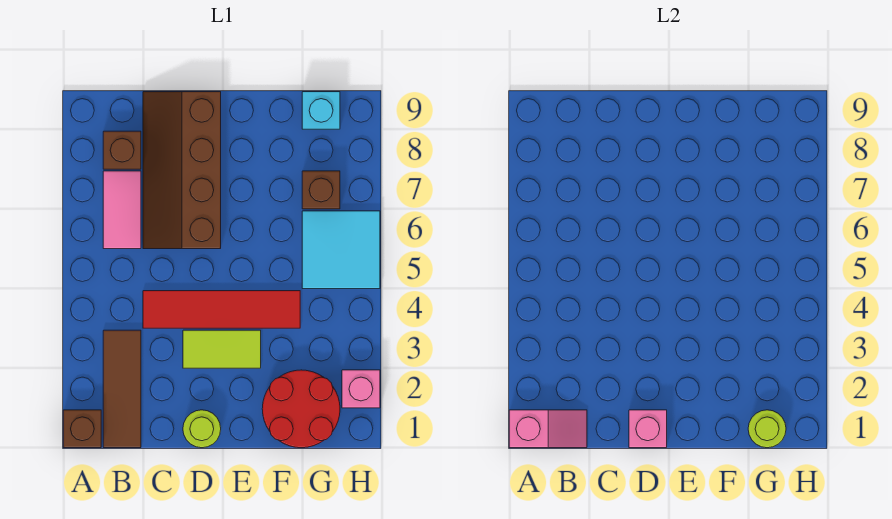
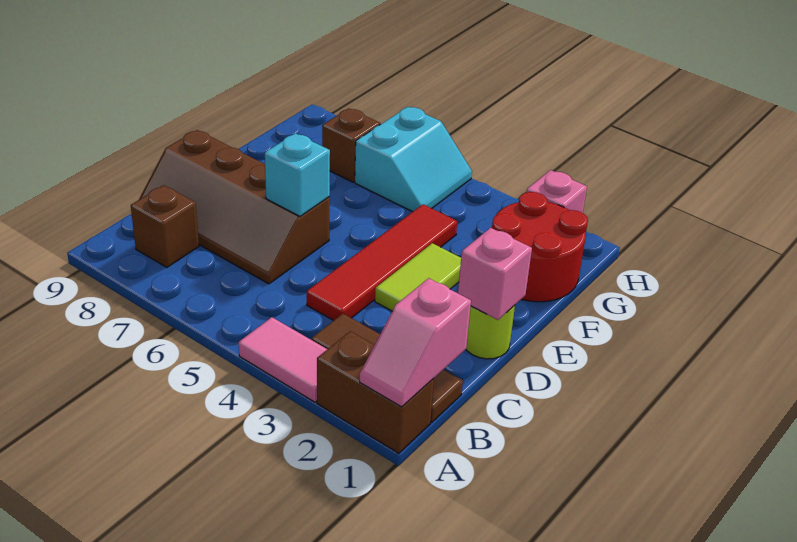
brown brick A1 level 1 -> brown brick A1:A2 level 1
pink slope A1:B1 level 2 top A -> pink slope A1:B1 level 2 top B
pink tile B6:B7 level 1 -> pink tile A3:A4 level 1
lime round brick G1 level 2 -> none
cyan tile G5:H6 level 1 -> cyan slope G5:H6 level 1 top 6
cyan brick G9 level 1 -> cyan brick D6 level 2

